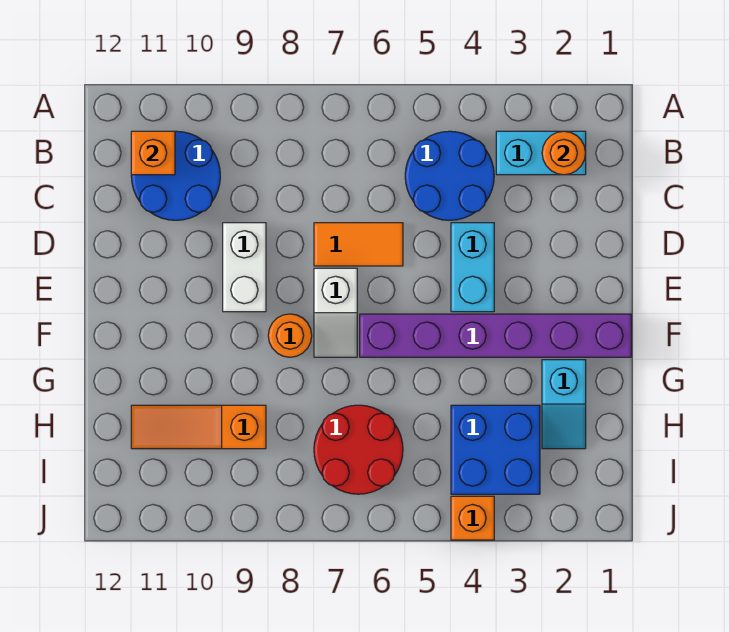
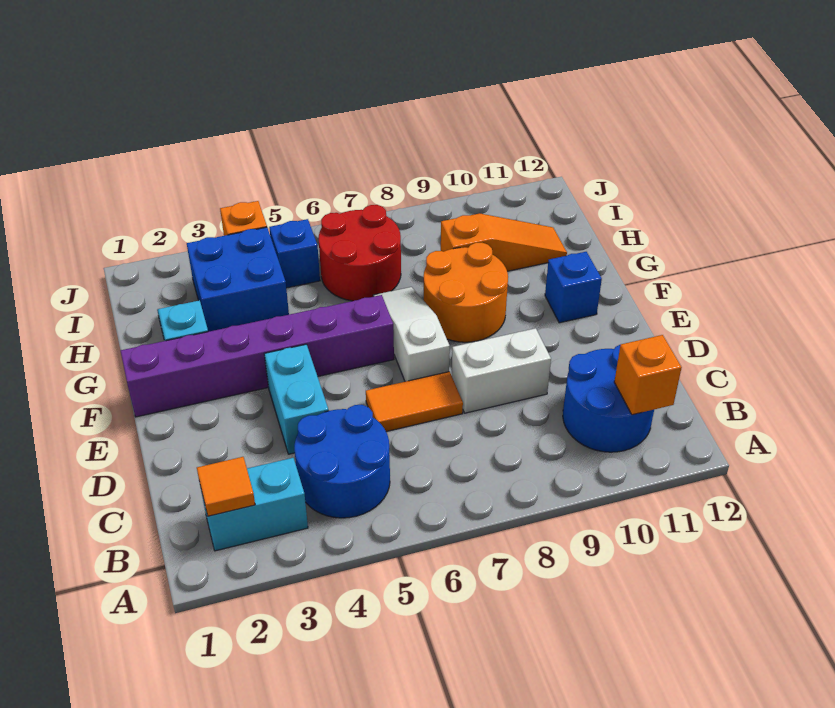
orange round brick B2 level 2 -> orange tile B2 level 2
white brick D9:E9 level 1 -> white brick D8:D9 level 1
white slope E7:F7 level 1 top E -> white slope E7:G7 level 1 top E
orange round brick F8 level 1 -> orange round brick F8:G9 level 1
none -> blue brick F11 level 1
none -> blue brick I5 level 1

